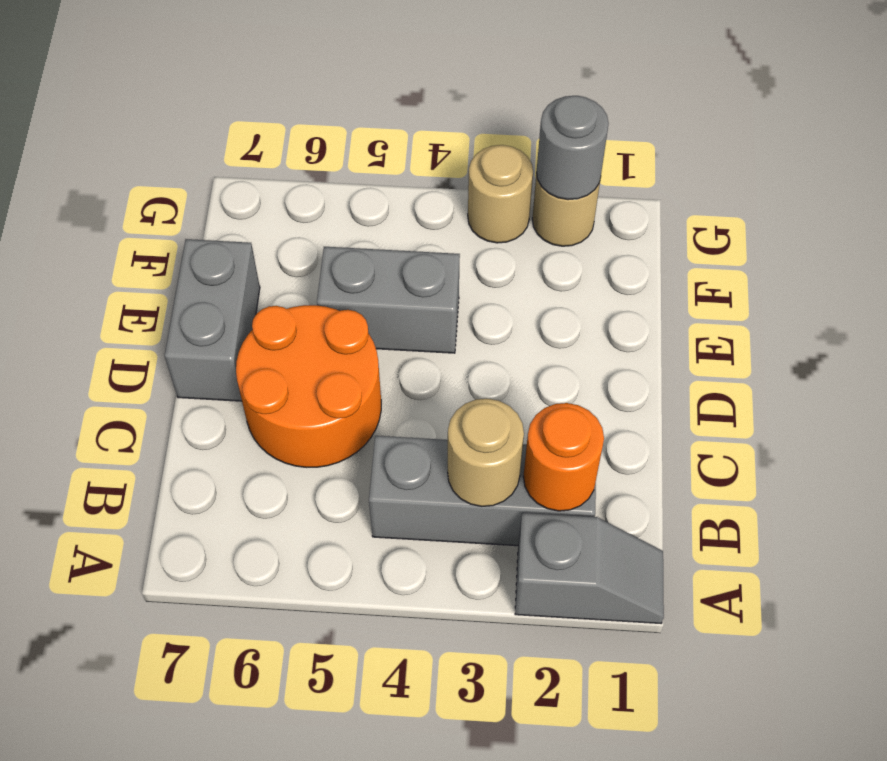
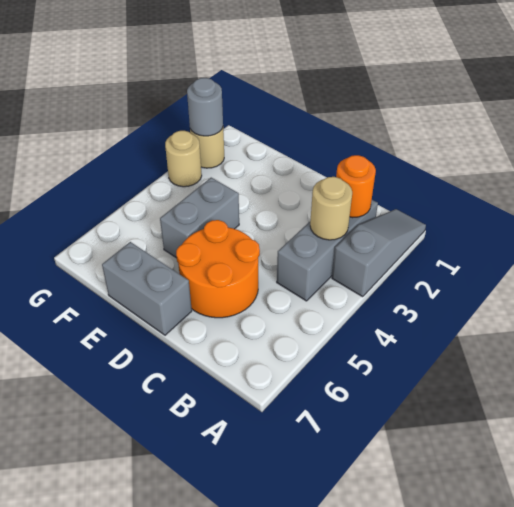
grey slope A1:A2 level 1 top 2 -> grey slope A1:A3 level 1 top 3

